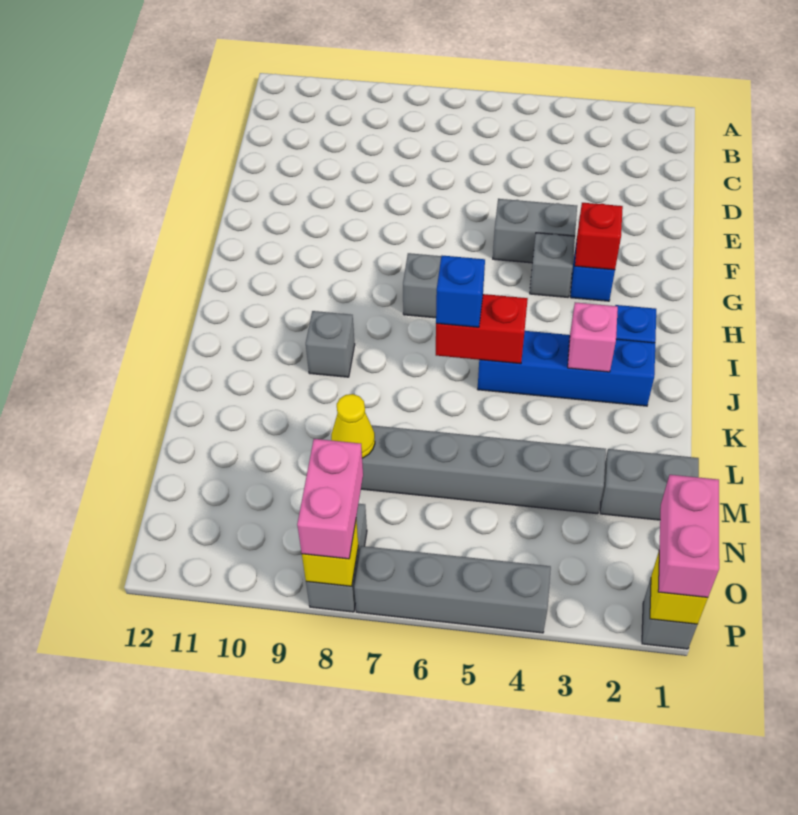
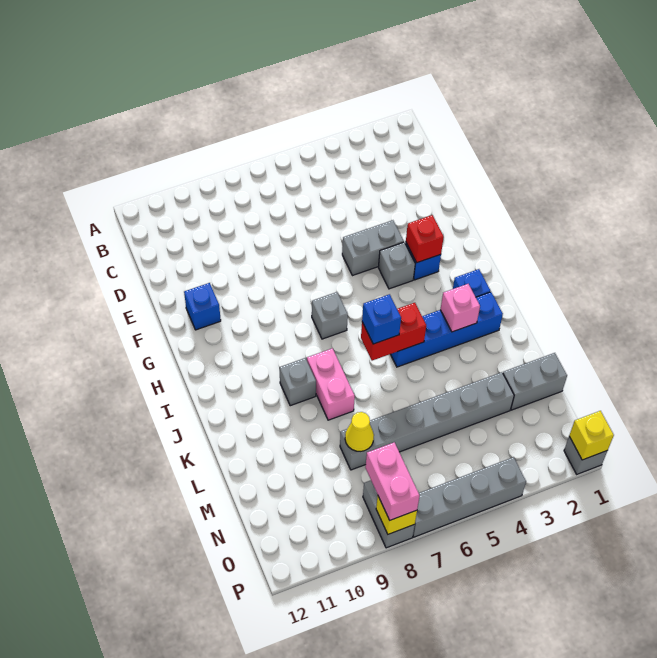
none -> blue brick F11 level 1
pink brick O1:P1 level 3 -> pink brick J8:K8 level 1

